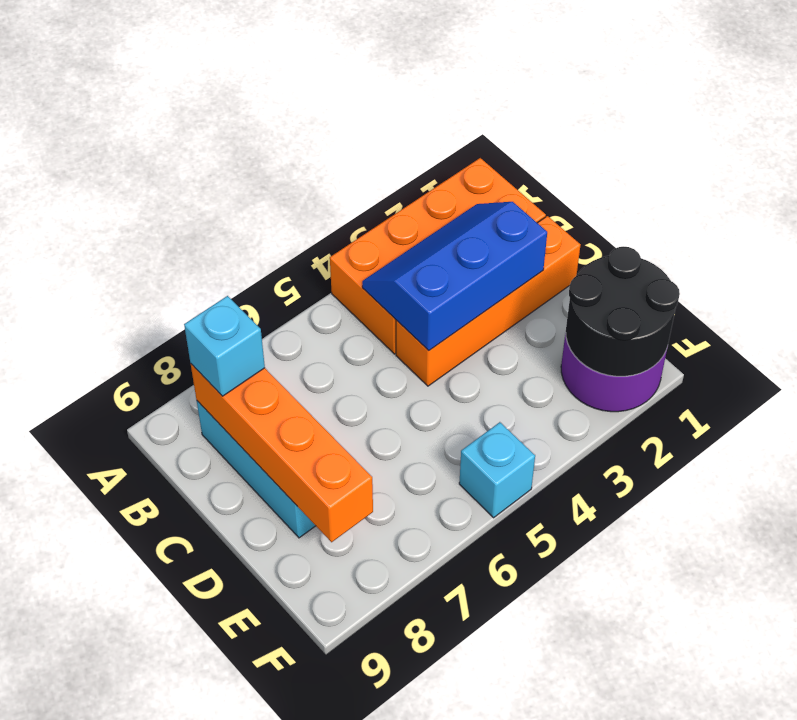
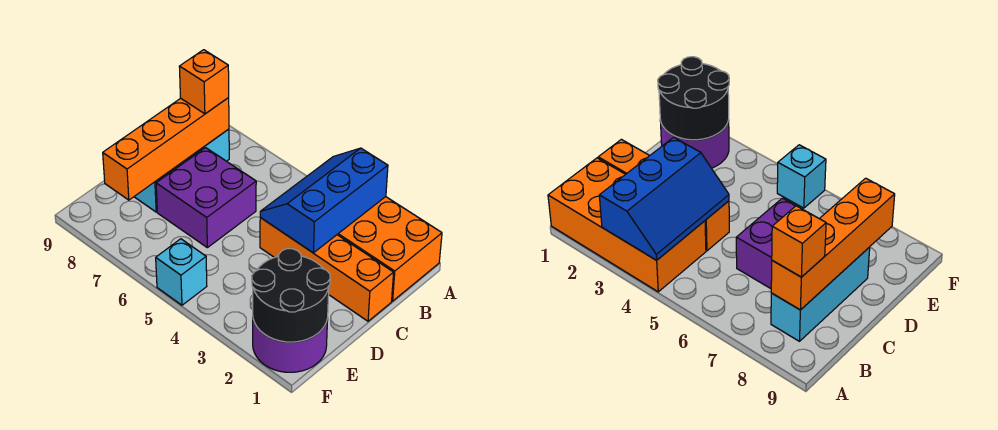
blue slope B2:C4 level 2 top C -> blue slope A3:C4 level 2 top 3
cyan brick B8 level 3 -> orange brick B8 level 3
none -> purple brick C6:D7 level 1

